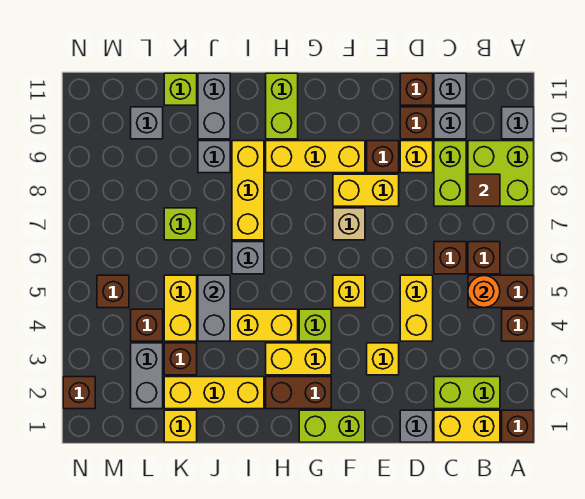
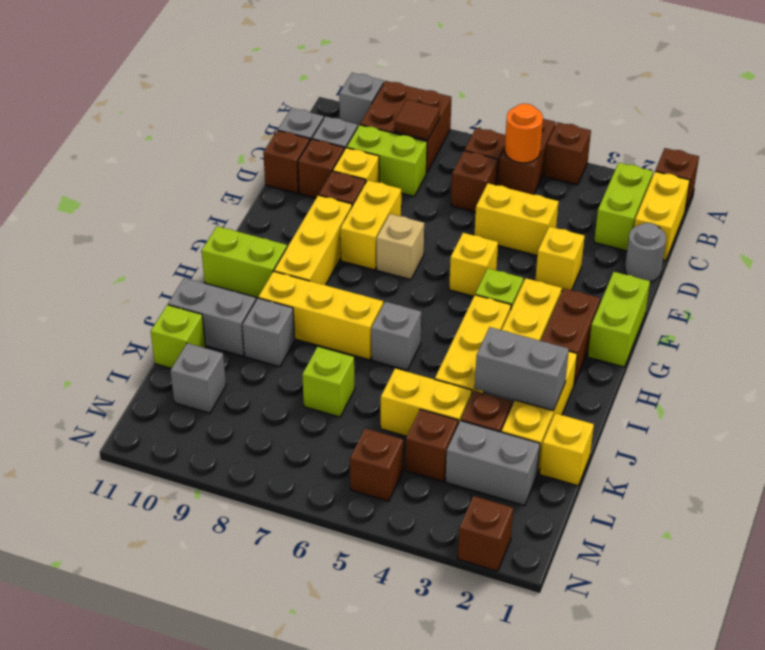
lime brick A8:B9 level 1 -> brown brick A8:B9 level 1
grey brick D1 level 1 -> grey round brick D1 level 1
grey brick J4:J5 level 2 -> grey brick J2:J3 level 2

